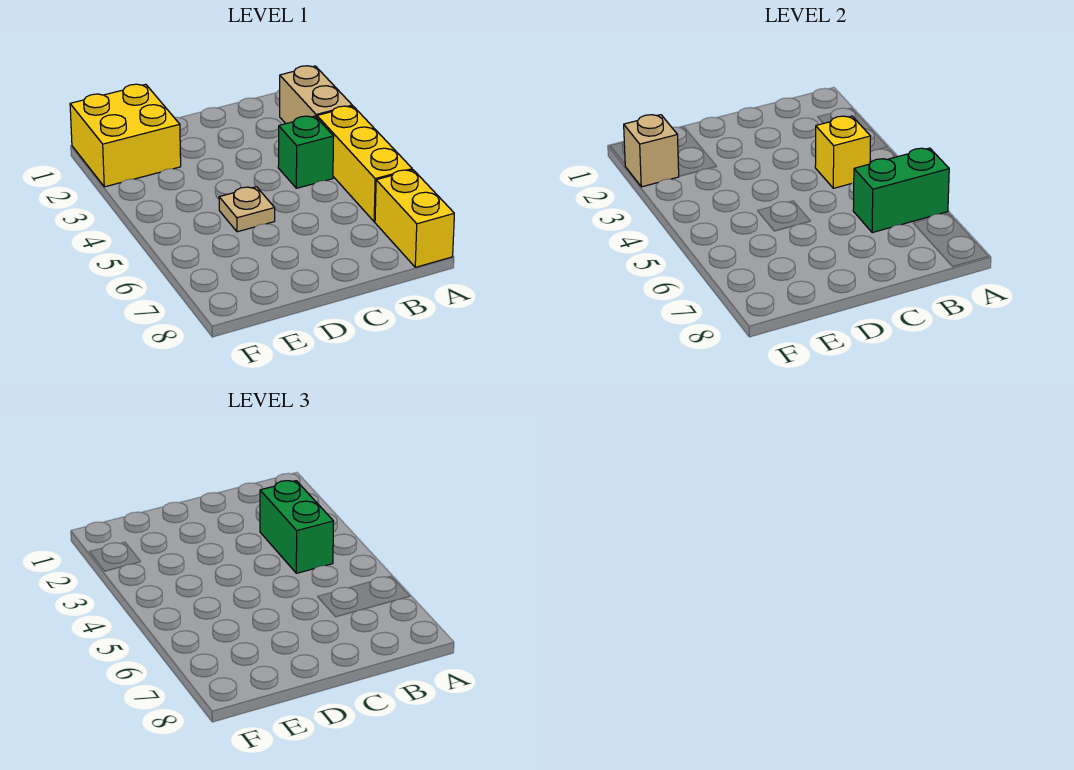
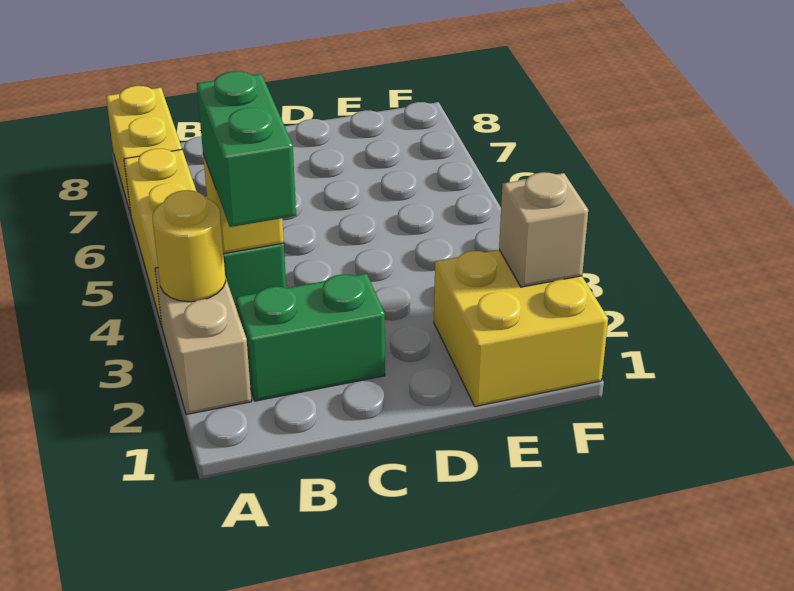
none -> yellow round brick A3 level 2
green brick A6:B6 level 2 -> green brick B2:C2 level 1
tan plate D5 level 1 -> none

